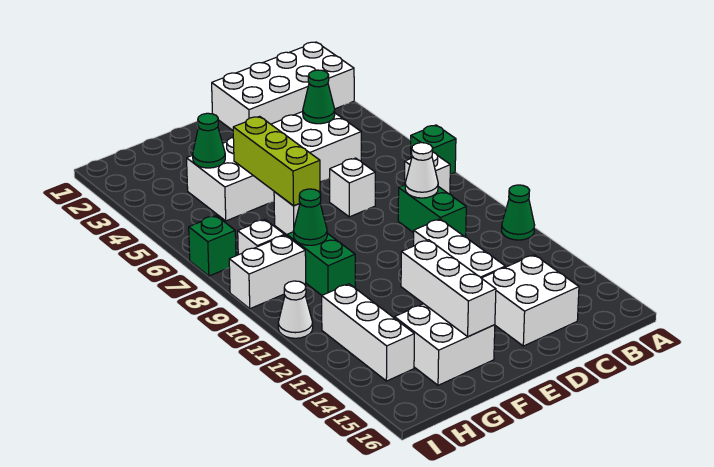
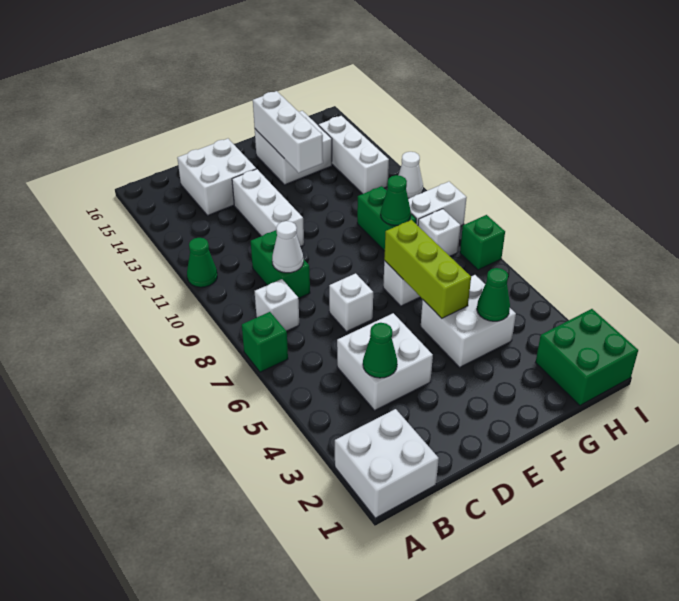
white brick A1:D2 level 1 -> white brick A1:B2 level 1
none -> green brick H1:I2 level 1

